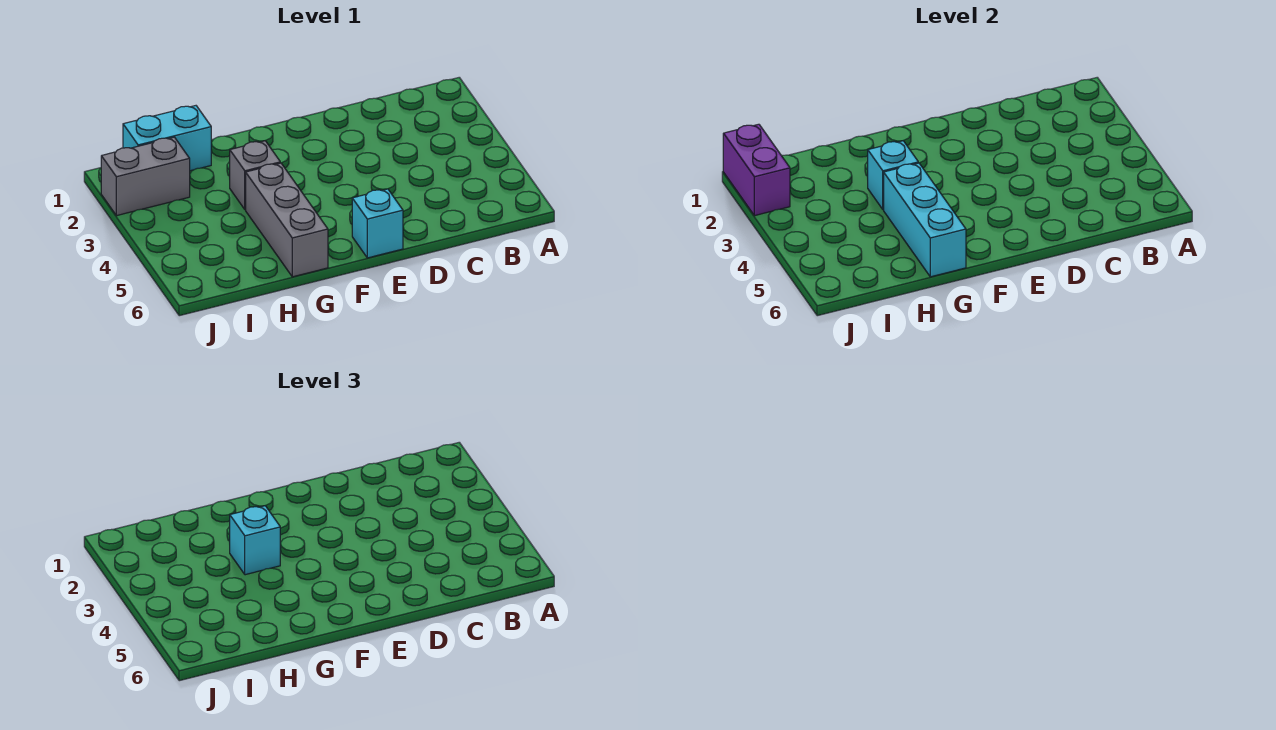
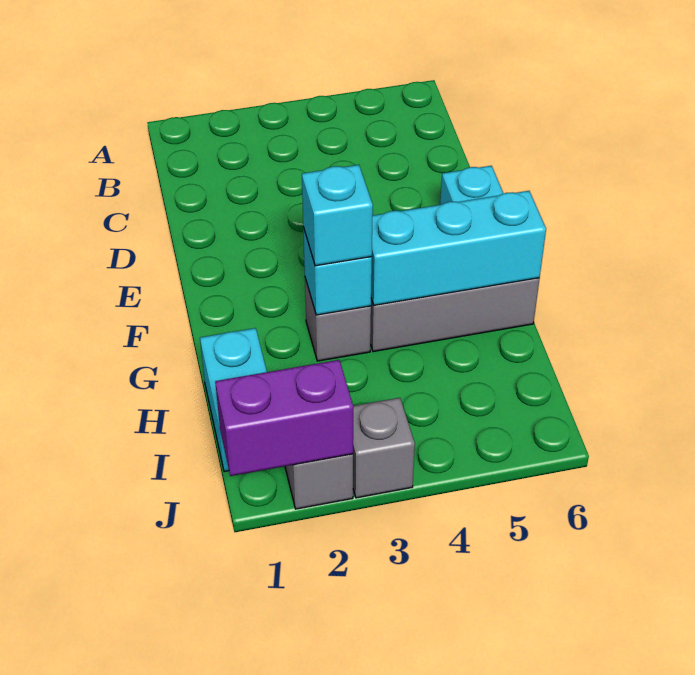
none -> grey brick J3 level 1

